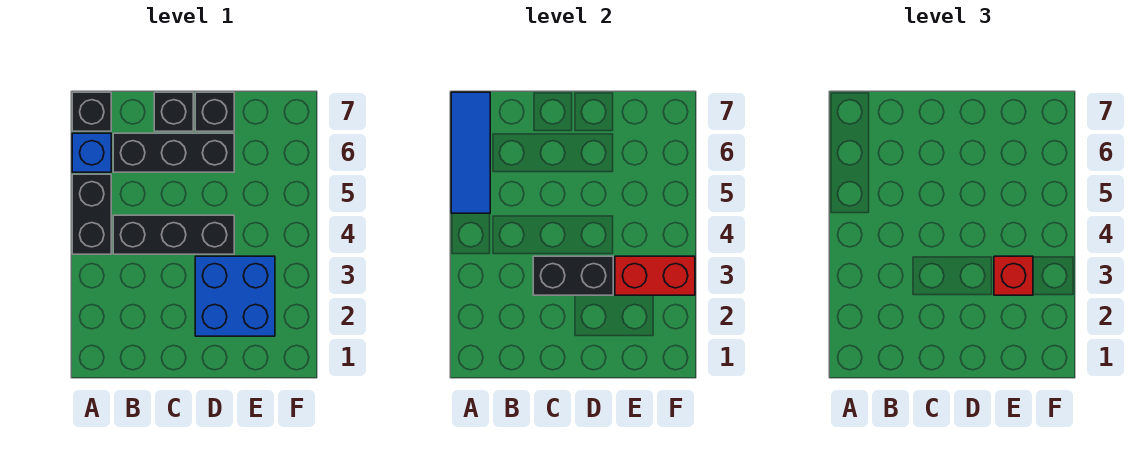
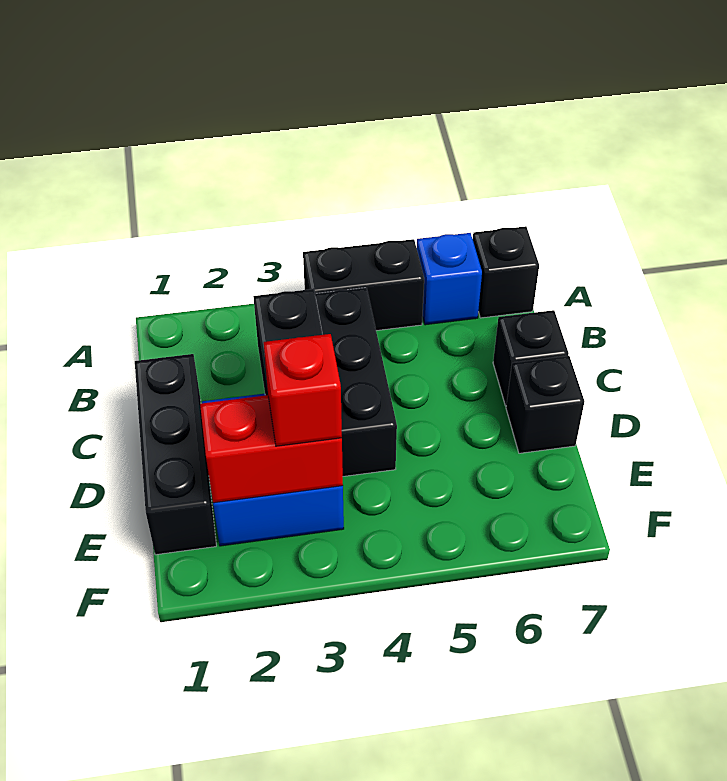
blue tile A5:A7 level 2 -> none
black brick B6:D6 level 1 -> black brick C1:E1 level 1
red brick E3:F3 level 2 -> red brick E2:E3 level 2

